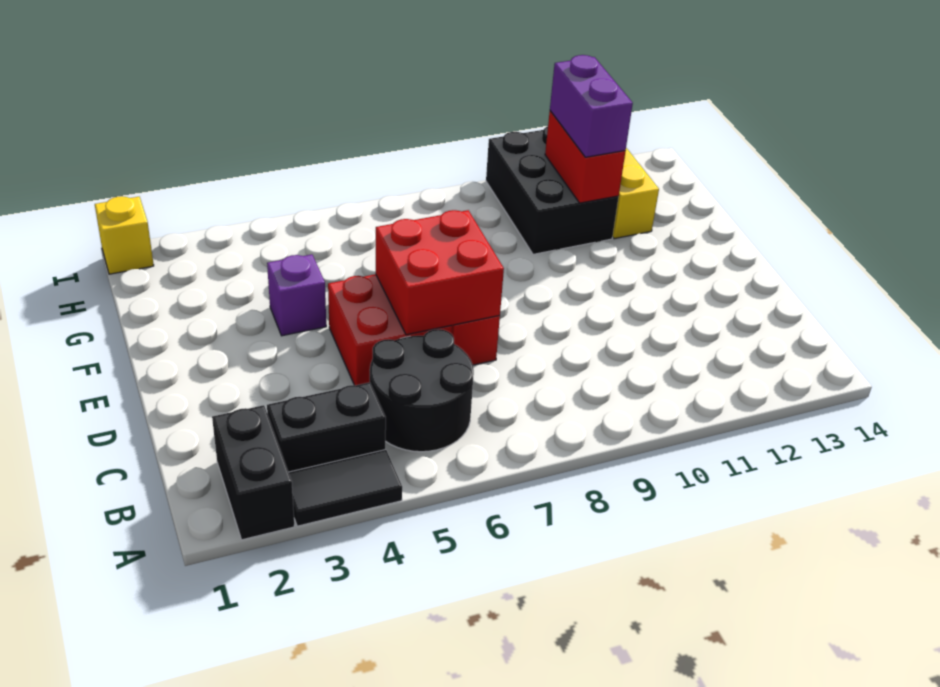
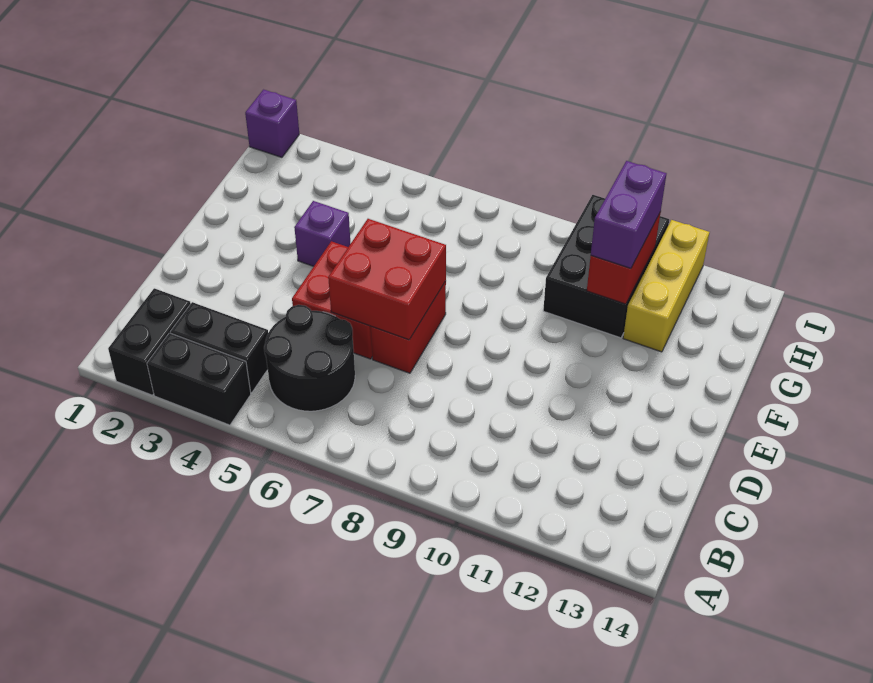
black tile A3:A4 level 1 -> black brick A3:A4 level 1
yellow brick I1 level 1 -> purple brick I1 level 1

